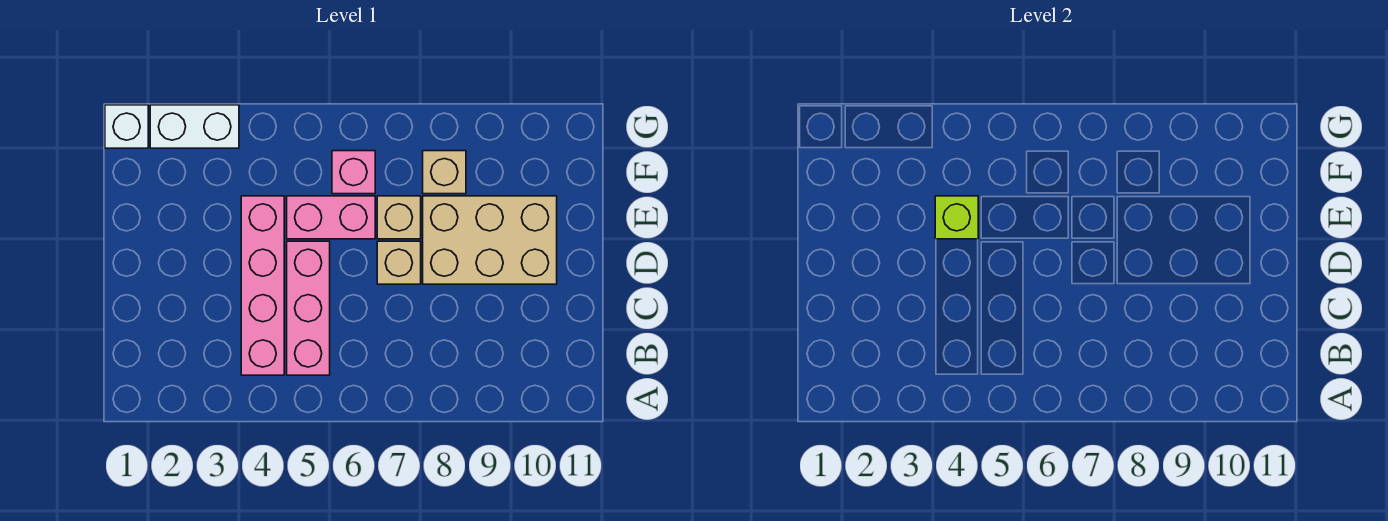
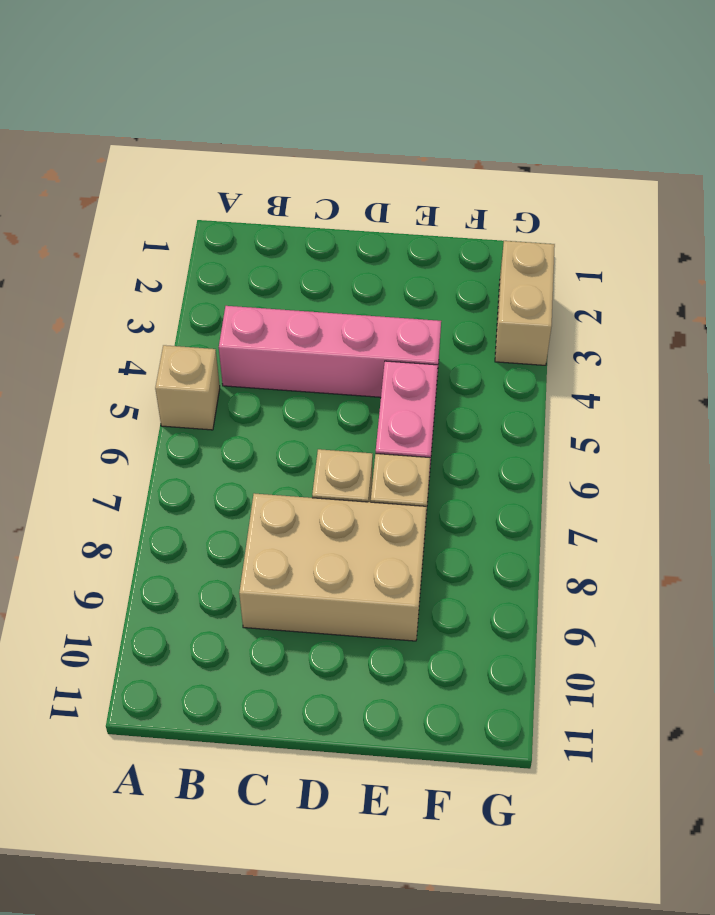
pink brick B5:D5 level 1 -> none
tan brick D8:E10 level 1 -> tan brick C8:E9 level 1
lime brick E4 level 2 -> none
pink brick F6 level 1 -> none
tan brick F8 level 1 -> tan brick A5 level 1
white brick G1 level 1 -> none
white brick G2:G3 level 1 -> tan brick G2:G3 level 1

